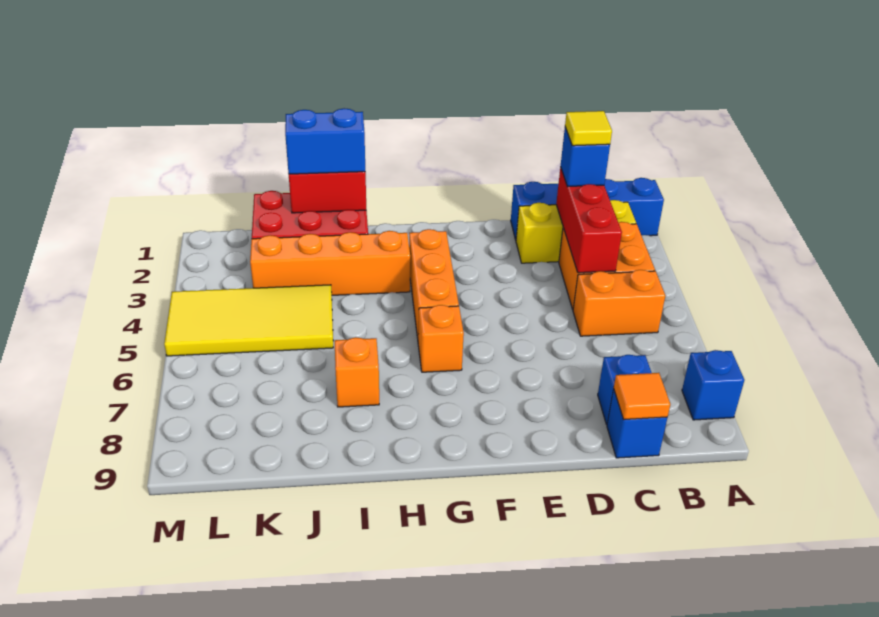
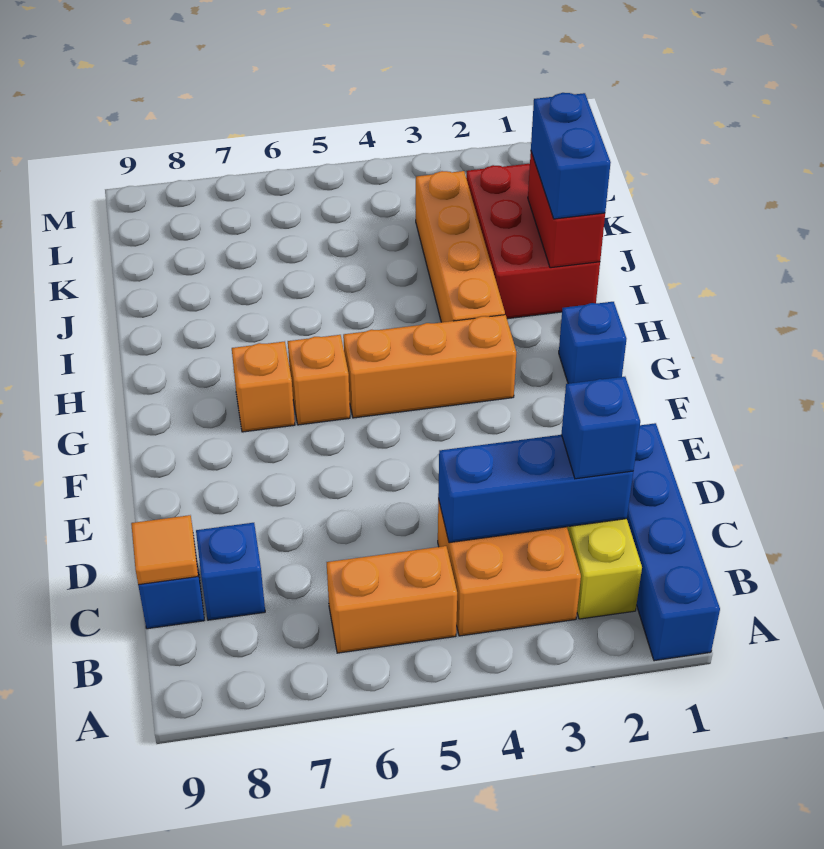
blue brick A8 level 1 -> blue brick G1 level 1
orange brick B5:C5 level 1 -> orange brick B5:B6 level 1
red brick C2:C4 level 2 -> blue brick C2:C4 level 2
yellow tile C2 level 4 -> none
orange brick I7 level 1 -> orange brick G7 level 1
yellow tile J4:M5 level 1 -> none

